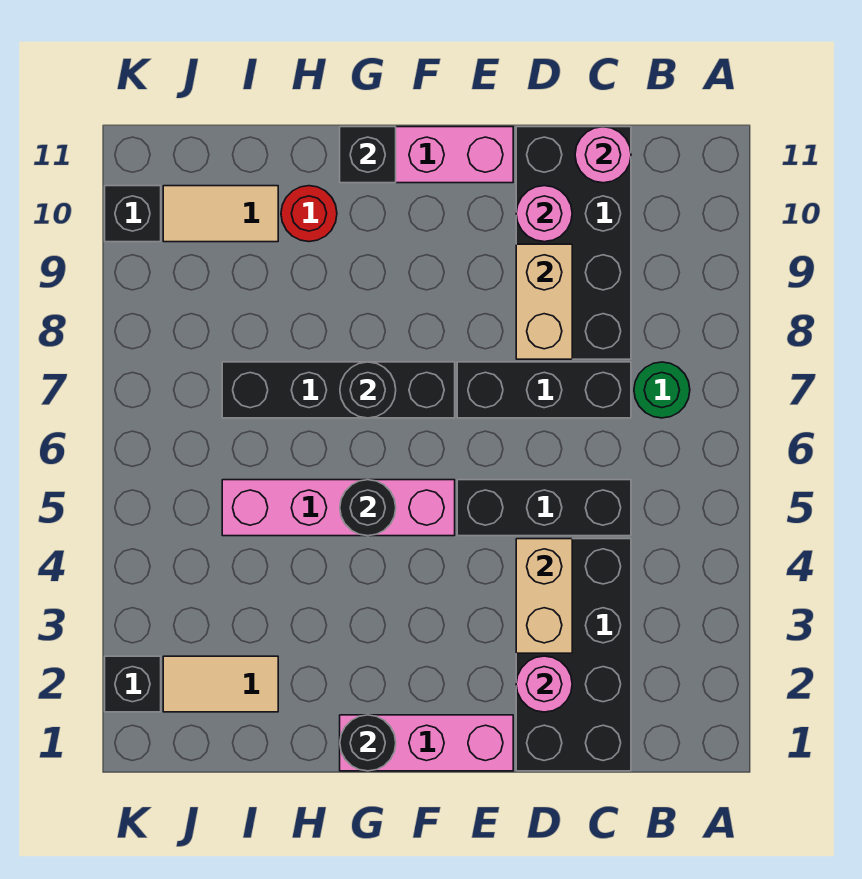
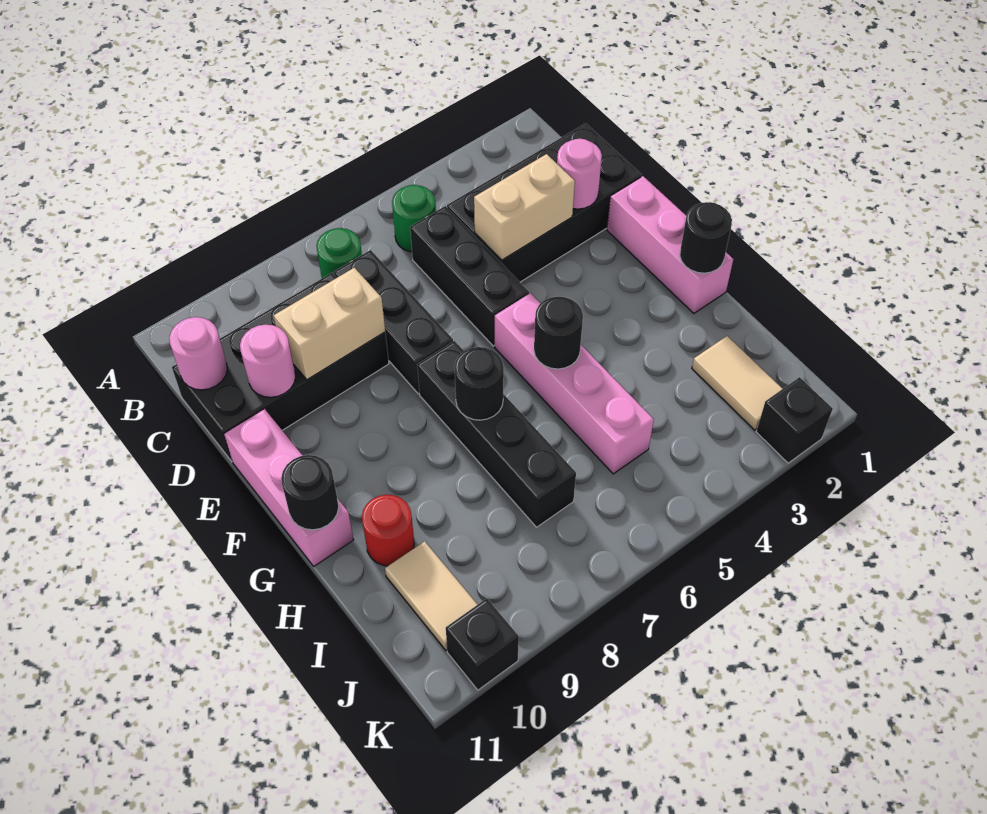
none -> green round brick B5 level 1
black brick G11 level 2 -> black round brick G11 level 2

